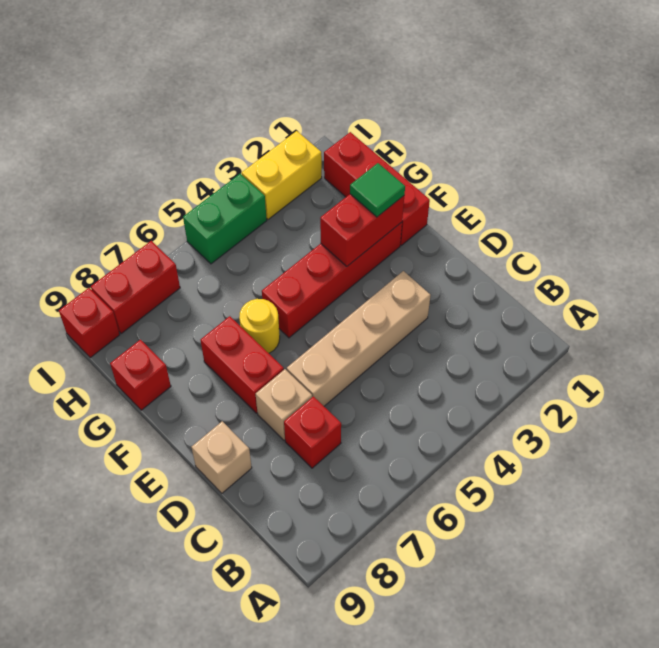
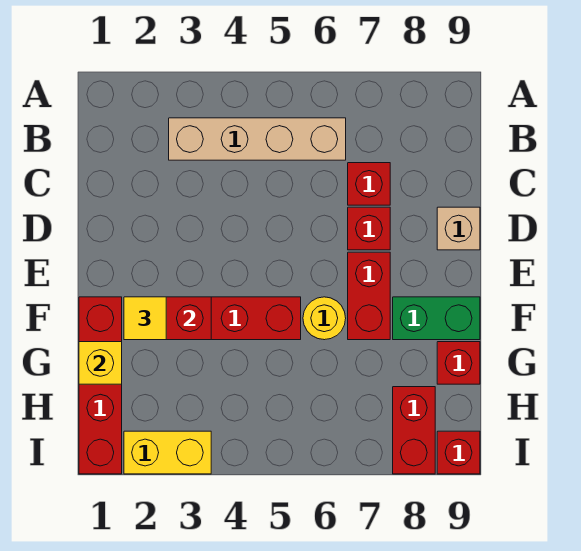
tan brick D3:D6 level 1 -> tan brick B3:B6 level 1
tan brick D7 level 1 -> red brick D7 level 1
red brick F1:H1 level 1 -> red brick F1:I1 level 1
green tile F2 level 3 -> yellow tile F2 level 3
none -> yellow brick G1 level 2
green brick I4:I5 level 1 -> green brick F8:F9 level 1
red brick I7:I8 level 1 -> red brick H8:I8 level 1

